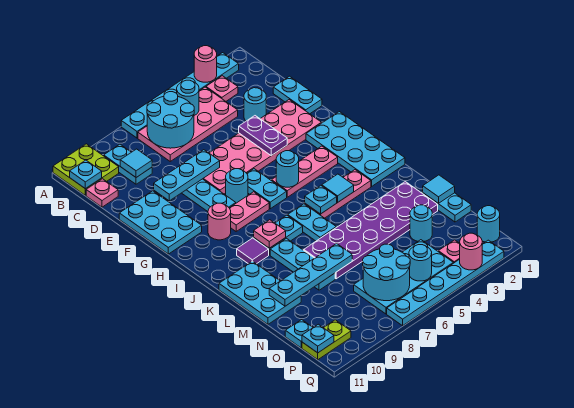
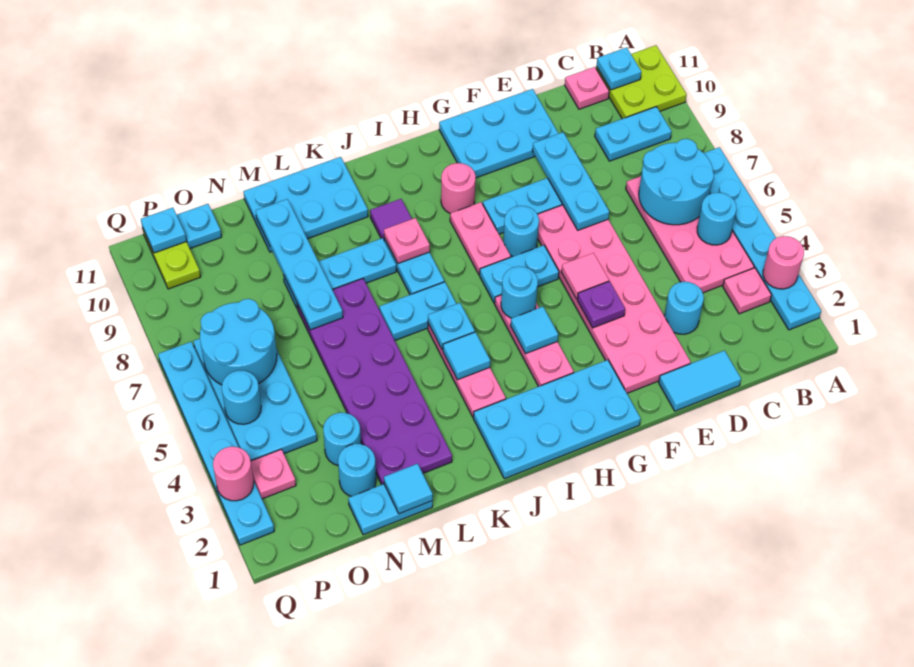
cyan tile C9 level 2 -> cyan tile H4 level 2
cyan plate D1:E1 level 1 -> cyan tile D1:E1 level 1
purple plate E4:F4 level 2 -> purple plate F4 level 2
none -> pink tile F5 level 2
cyan round brick P1 level 1 -> cyan round brick N2 level 1

